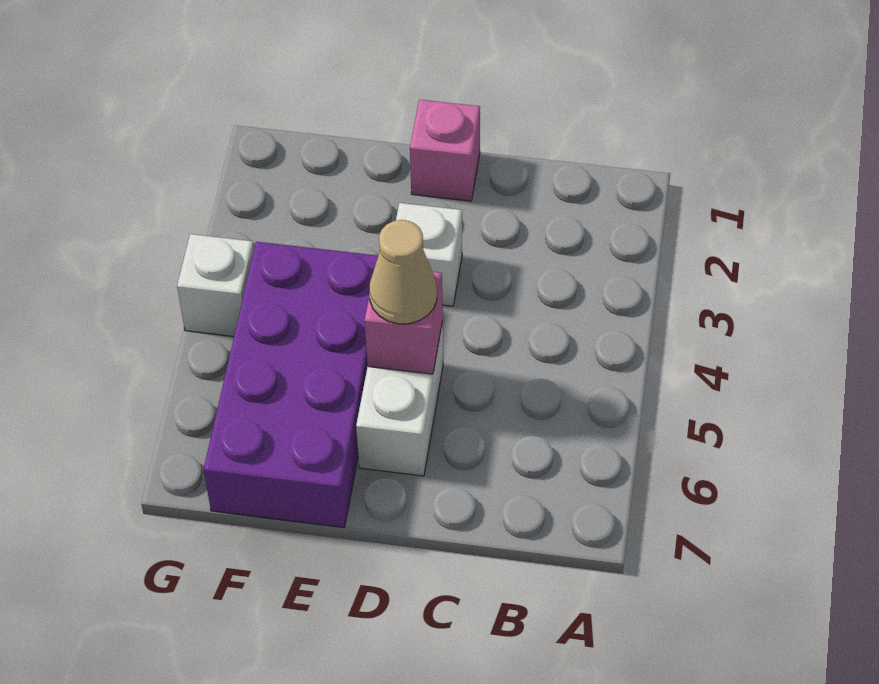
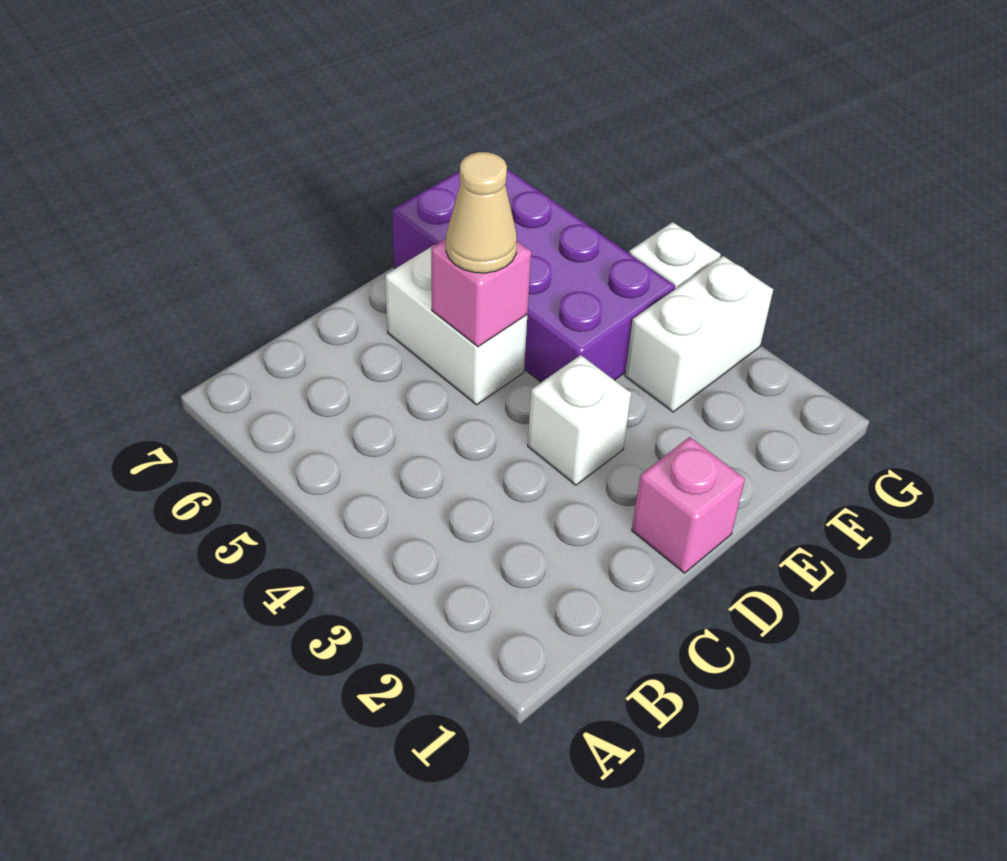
none -> white brick F3:G3 level 1

